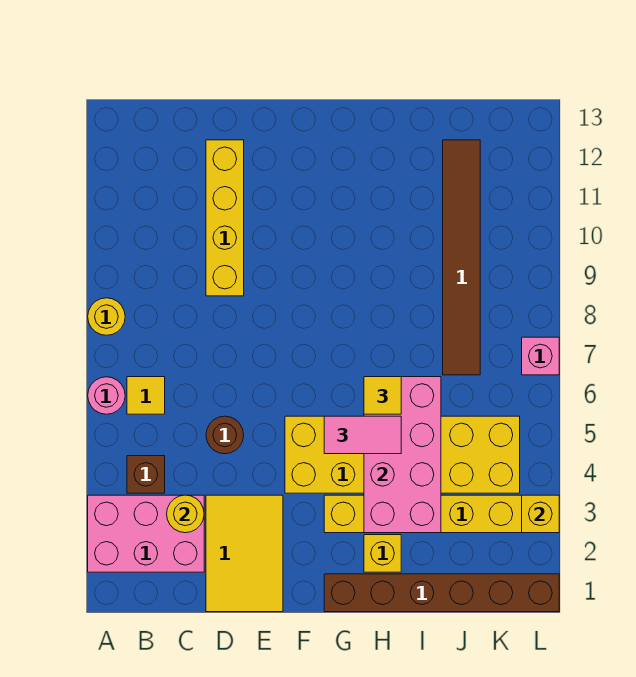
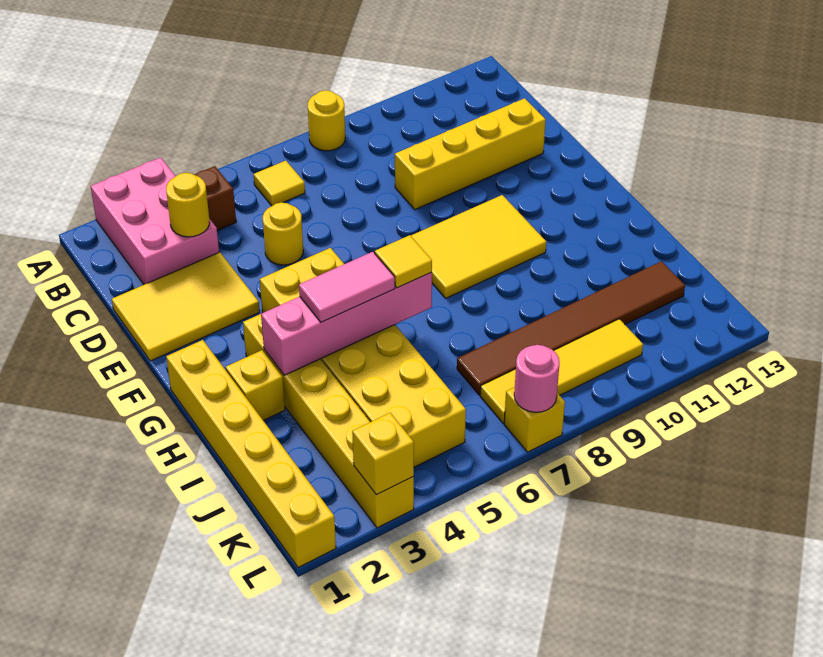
pink round brick A6 level 1 -> pink round brick L7 level 2
brown round brick D5 level 1 -> yellow round brick D5 level 1
none -> yellow tile F8:G10 level 1
brown brick G1:L1 level 1 -> yellow brick G1:L1 level 1
pink tile G5:H5 level 3 -> pink tile H4:H5 level 3
pink brick H3:I6 level 2 -> pink brick H3:H6 level 2
none -> yellow tile K7:K10 level 1
pink brick L7 level 1 -> yellow brick L7 level 1

